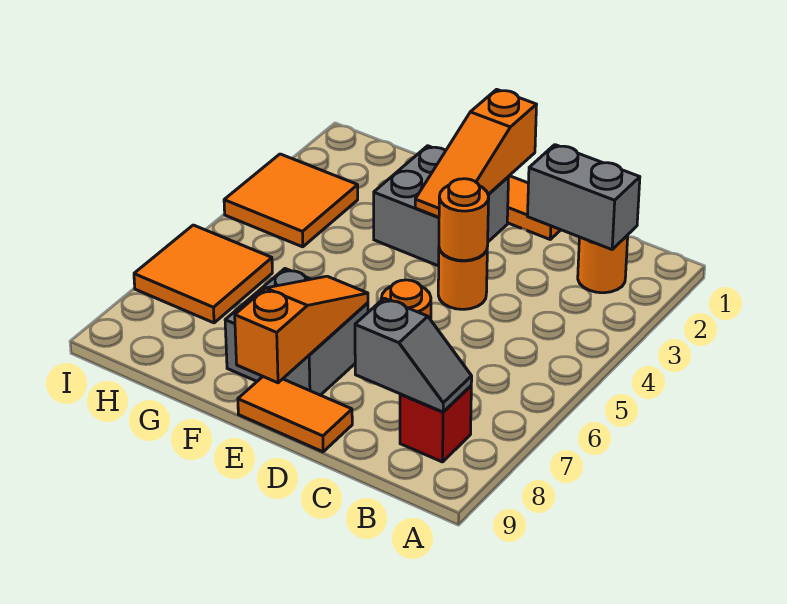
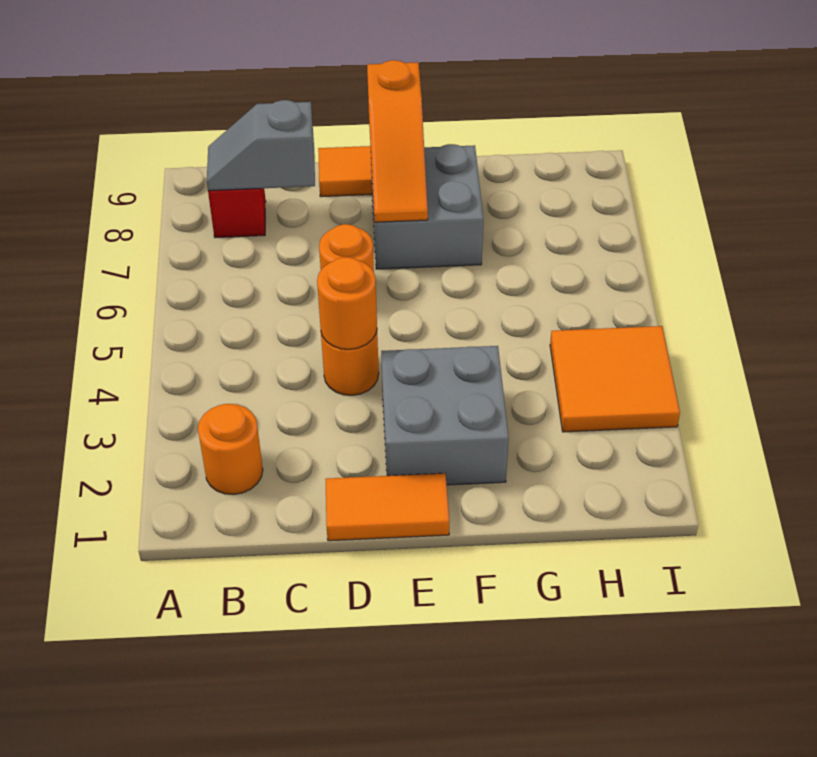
grey brick B2:C2 level 2 -> none
orange slope E1:E3 level 2 top 1 -> none
orange tile H6:I7 level 1 -> none

